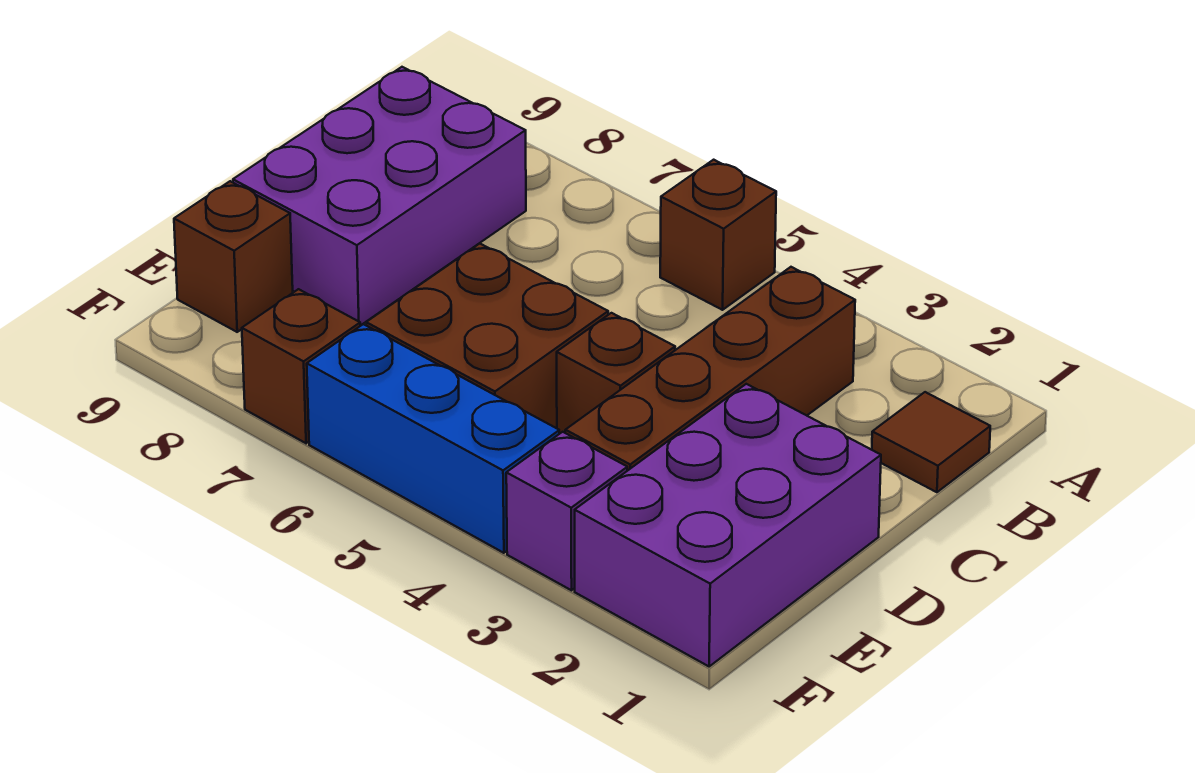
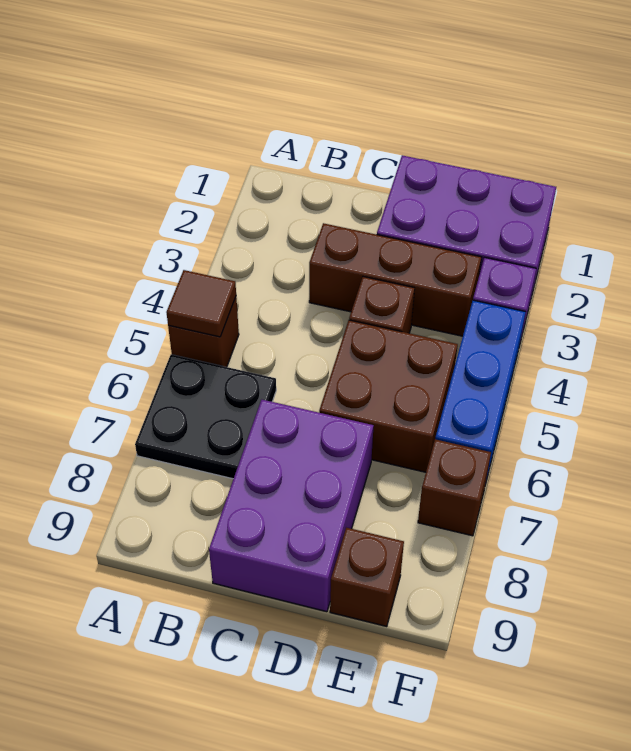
none -> black plate A6:B7 level 1
brown tile B1 level 1 -> brown tile A5 level 2
brown brick B3:E3 level 1 -> brown brick C3:E3 level 1
purple brick B8:D9 level 1 -> purple brick C7:D9 level 1

